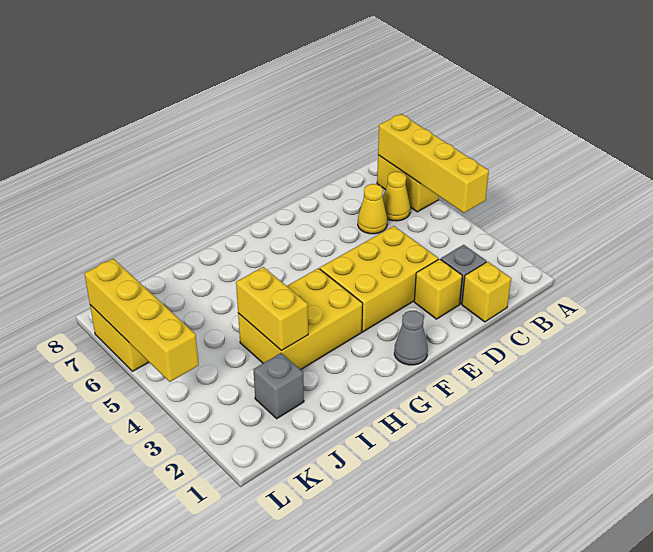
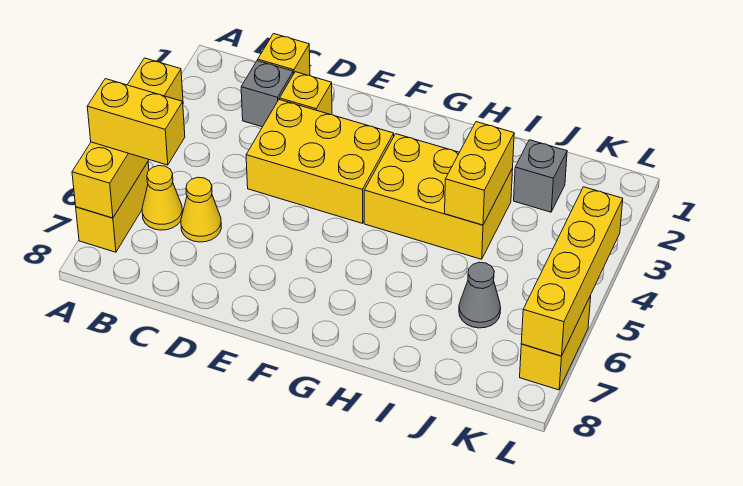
none -> yellow brick A6:B6 level 3
grey cone F1 level 1 -> grey cone J6 level 1

